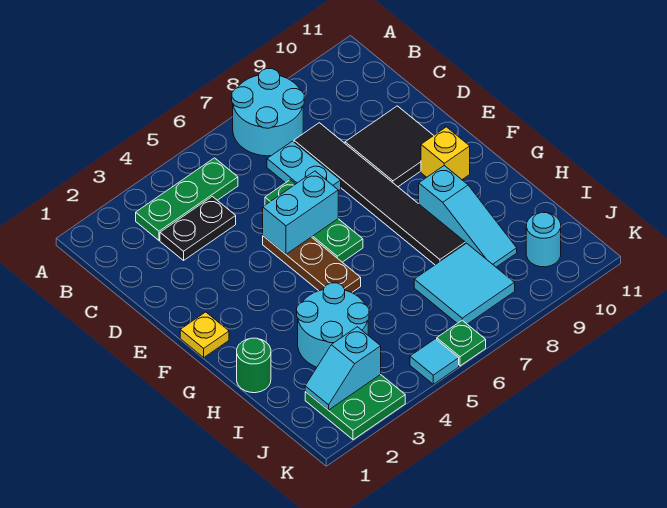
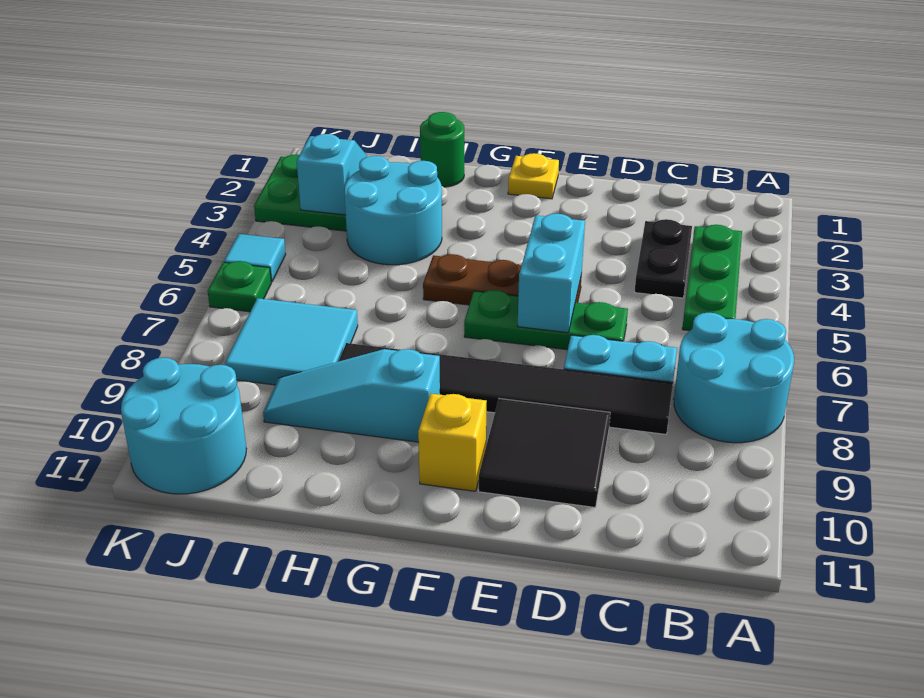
cyan round brick J10 level 1 -> cyan round brick J10:K11 level 1

